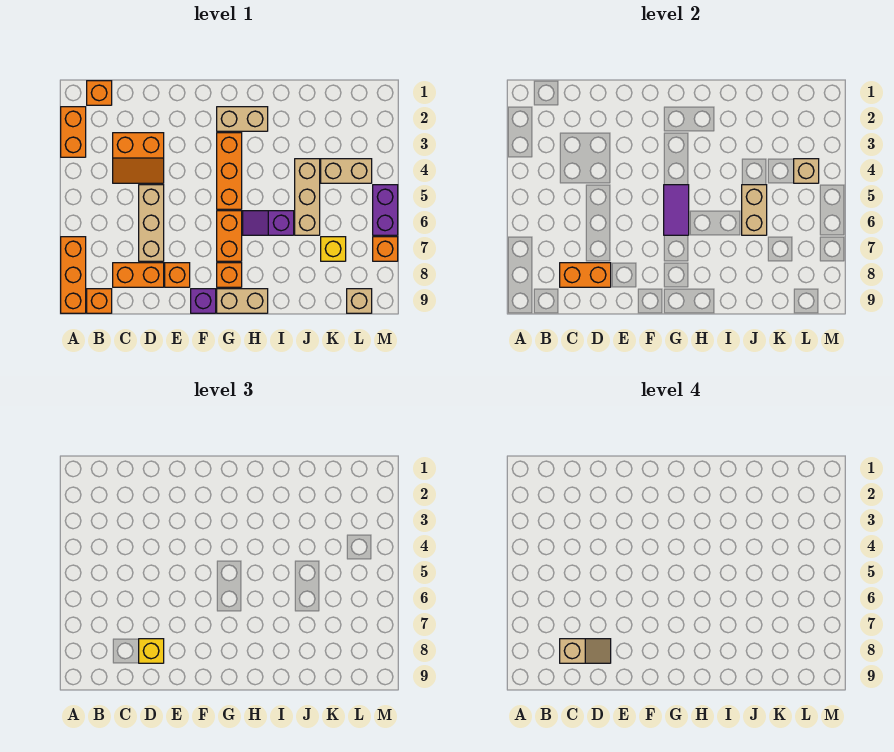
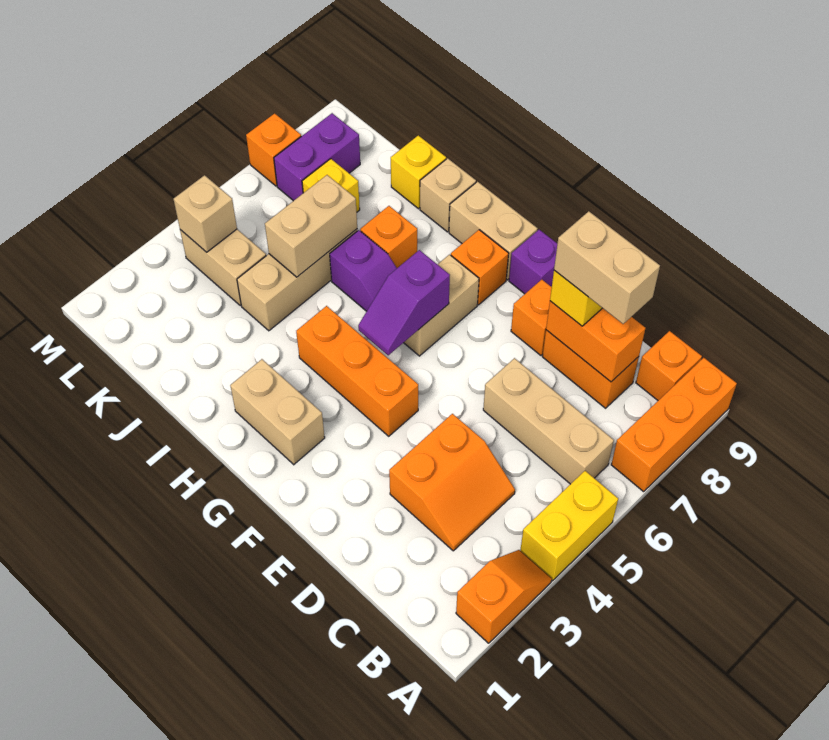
orange brick A2:A3 level 1 -> orange slope A2:A3 level 1 top 2
none -> yellow brick A4:A5 level 1
orange brick B1 level 1 -> orange brick I7 level 1
orange slope C3:D4 level 1 top 3 -> orange slope C3:D4 level 1 top D
tan slope C8:D8 level 4 top C -> tan brick C8:D8 level 4
tan brick D5:D7 level 1 -> tan brick B6:D6 level 1
orange brick G3:G5 level 1 -> orange brick F4:H4 level 1
purple tile G5:G6 level 2 -> purple slope G5:G6 level 2 top 6
orange brick G6:G7 level 1 -> tan brick G6:G7 level 1
none -> yellow brick J9 level 1
tan brick L9 level 1 -> tan brick I9 level 1
purple brick M5:M6 level 1 -> purple brick L7:L8 level 1

